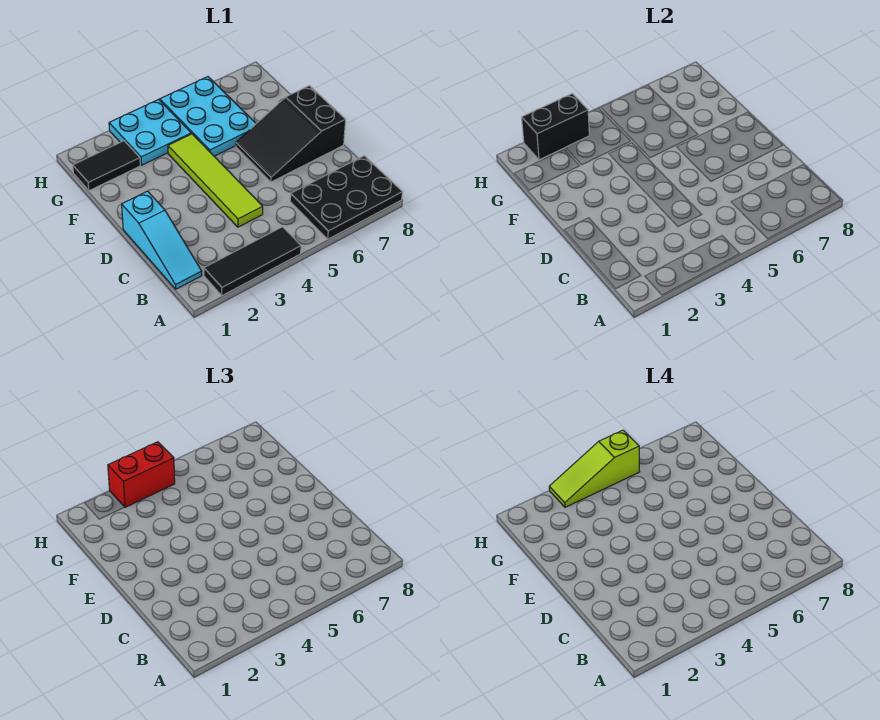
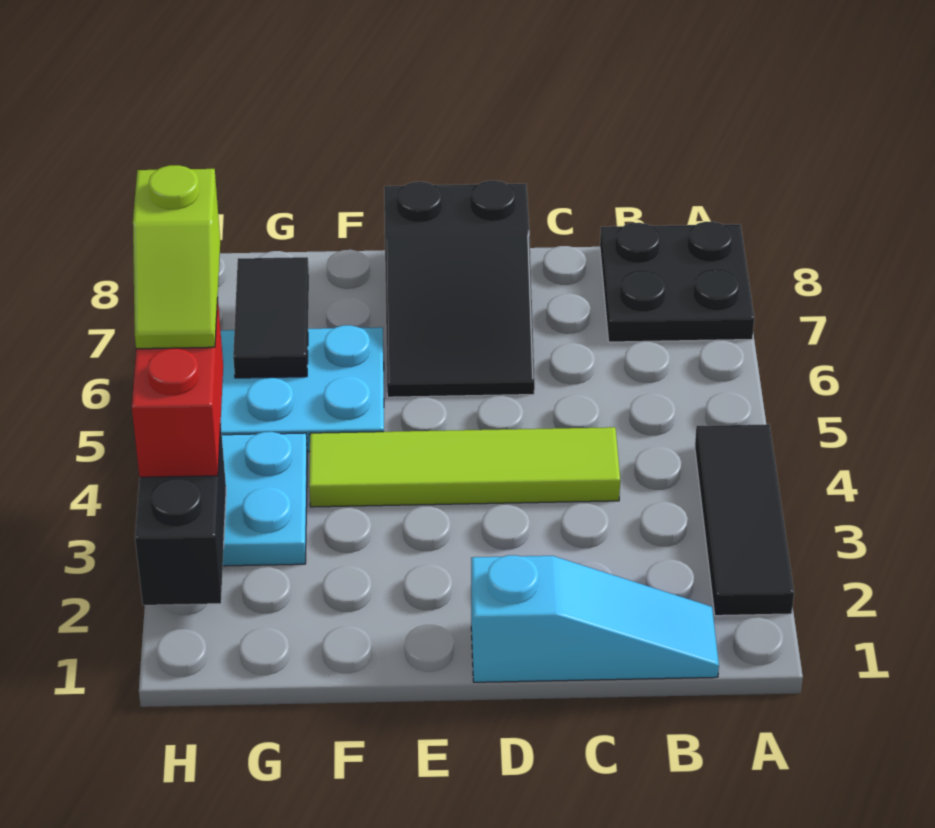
black plate A6:B8 level 1 -> black plate A7:B8 level 1
black tile G1:G2 level 1 -> black tile G6:G7 level 2
lime slope H3:H5 level 4 top 5 -> lime slope H4:H5 level 4 top 5

